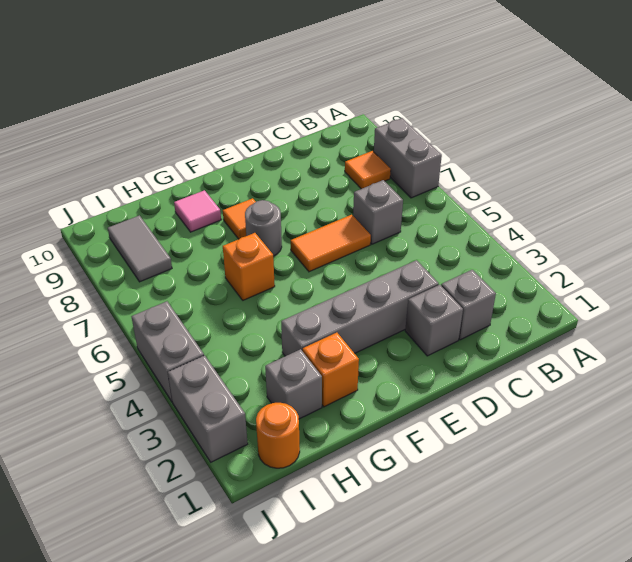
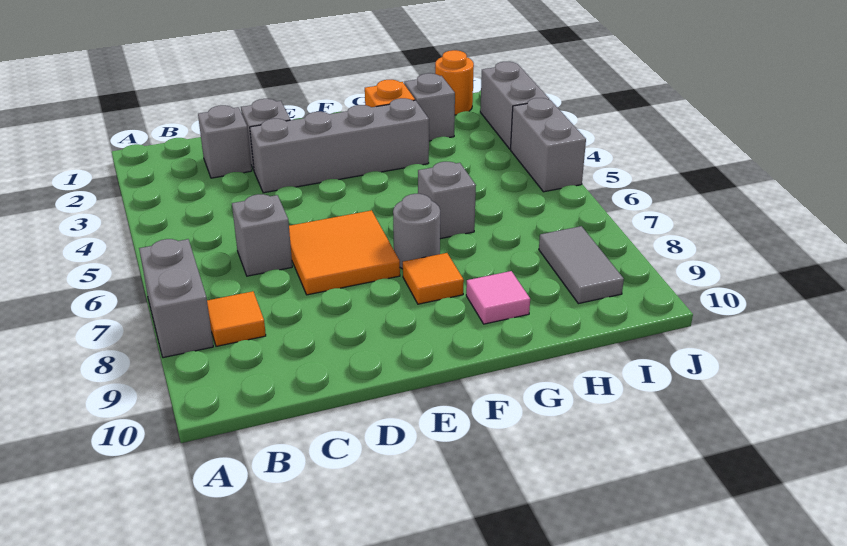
orange tile D6:E6 level 1 -> orange tile D6:E7 level 1
orange brick G6 level 1 -> grey brick G6 level 1

